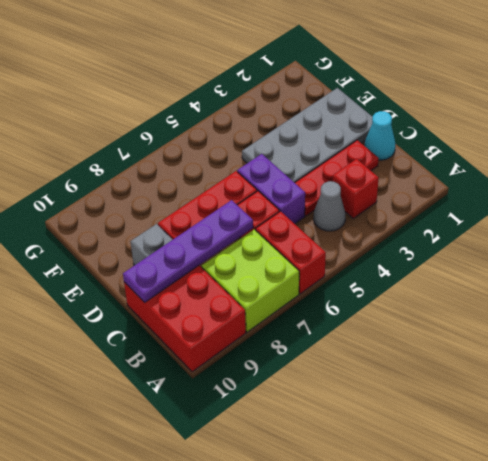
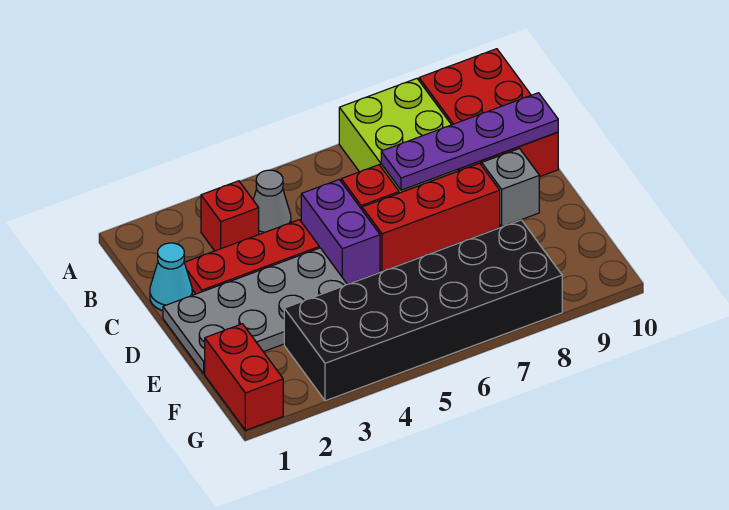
red brick A6:B6 level 1 -> red brick F1:G1 level 1
none -> black brick F3:G8 level 1

